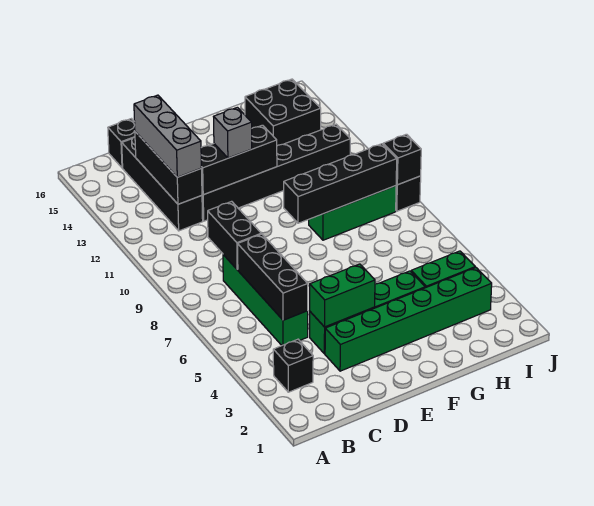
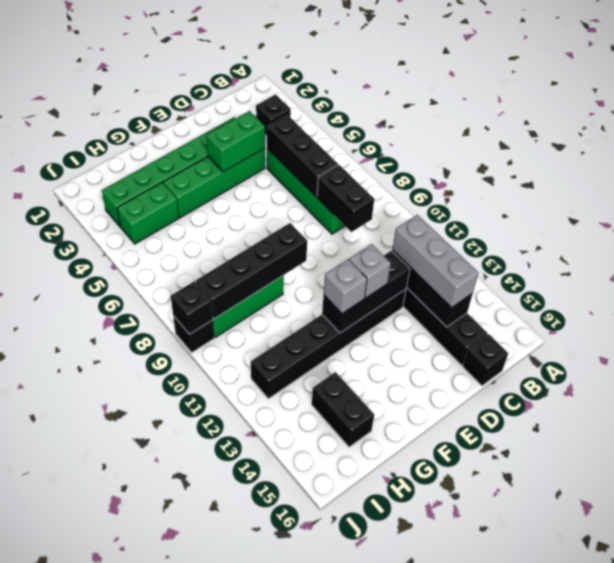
none -> grey brick F12 level 3
black brick H14:I15 level 1 -> black brick H14:H15 level 1

